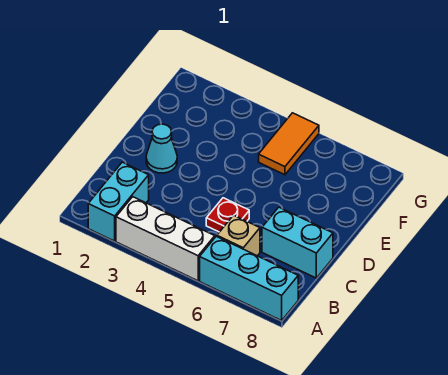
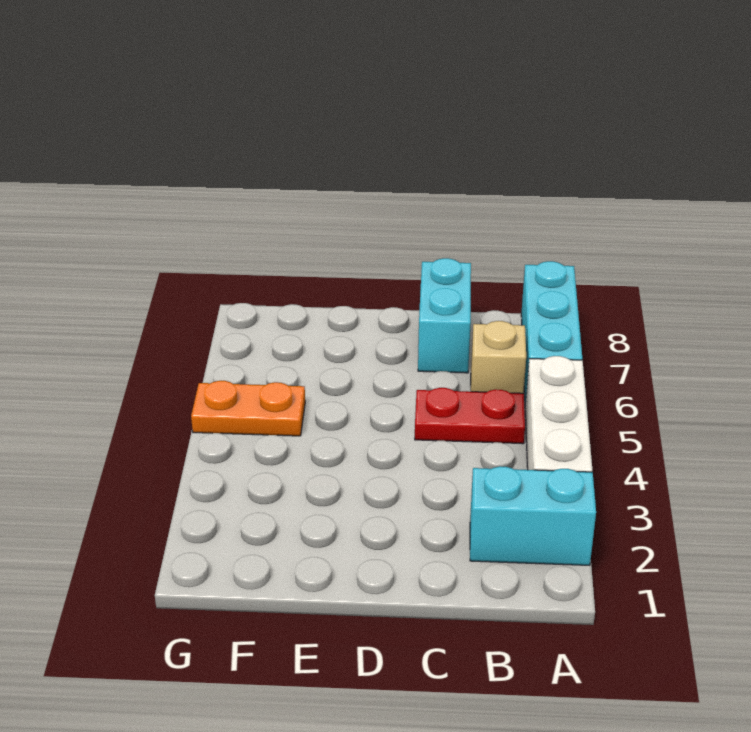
red plate C5 level 1 -> red plate B5:C5 level 1
cyan cone D2 level 1 -> none
orange tile F5:G5 level 1 -> orange plate F5:G5 level 1

